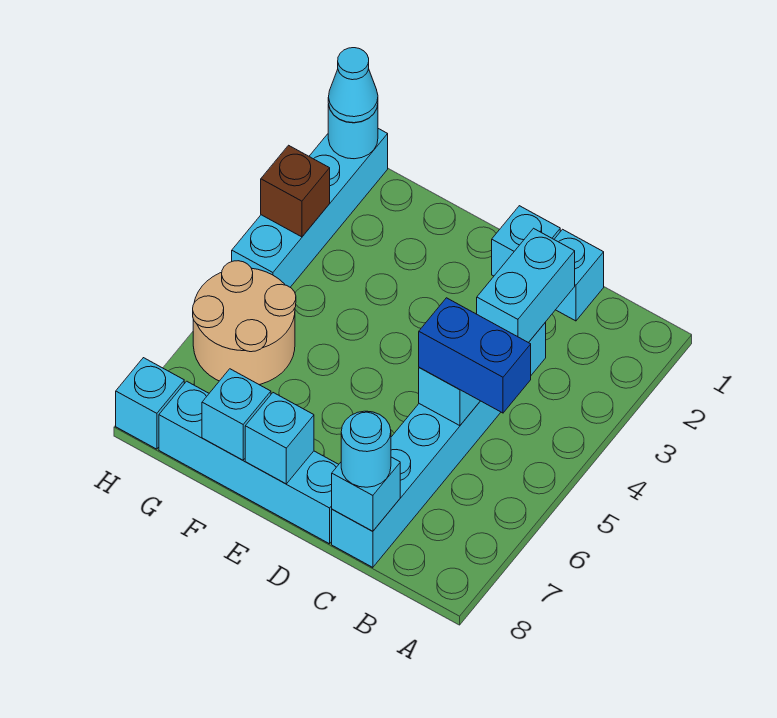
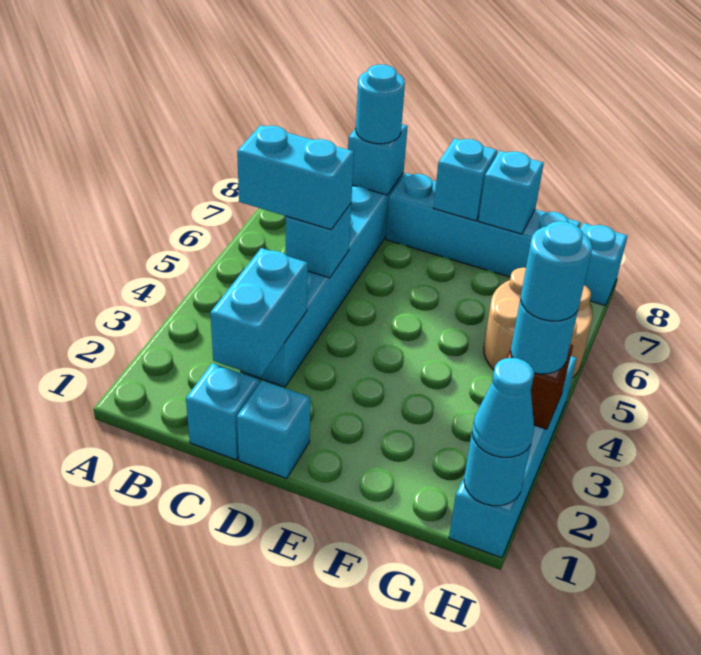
blue brick B5:C5 level 3 -> cyan brick B5:C5 level 3
none -> cyan round brick H3 level 3
none -> cyan round brick H3 level 4

